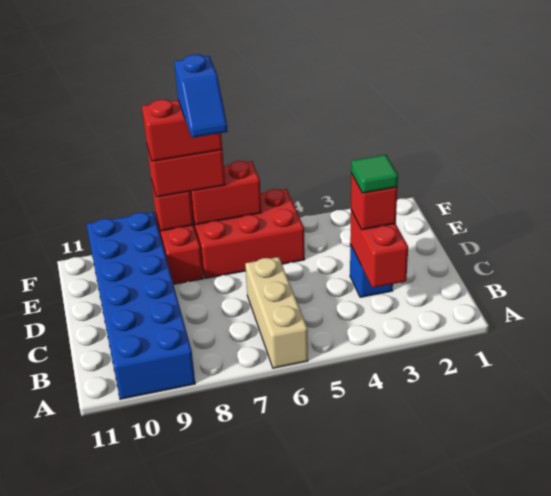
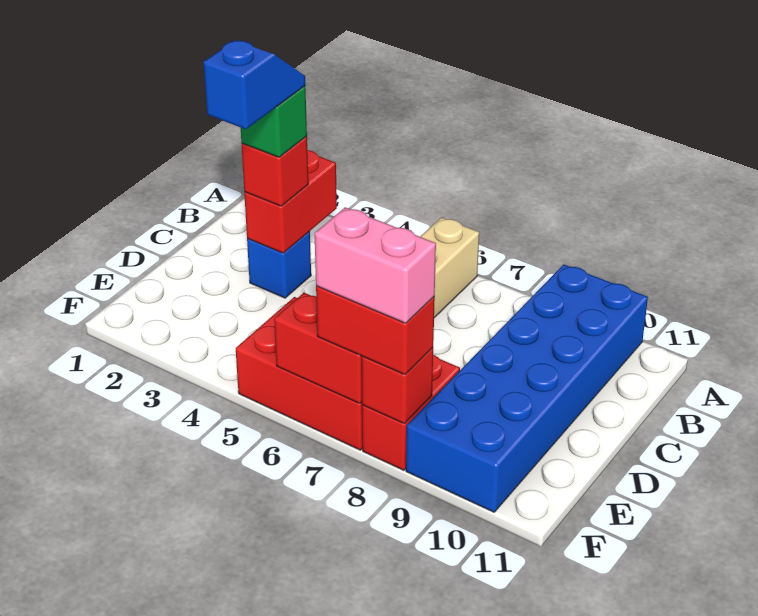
green tile C3 level 4 -> green brick C3 level 4
blue slope E7:F7 level 5 top F -> blue slope C3:D3 level 5 top D
red brick F7:F8 level 4 -> pink brick F7:F8 level 4

